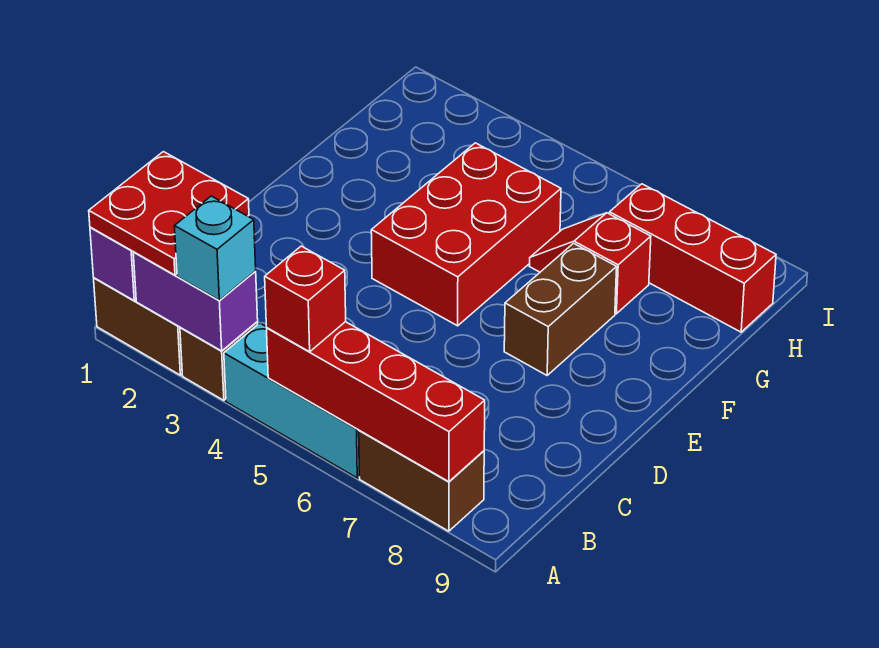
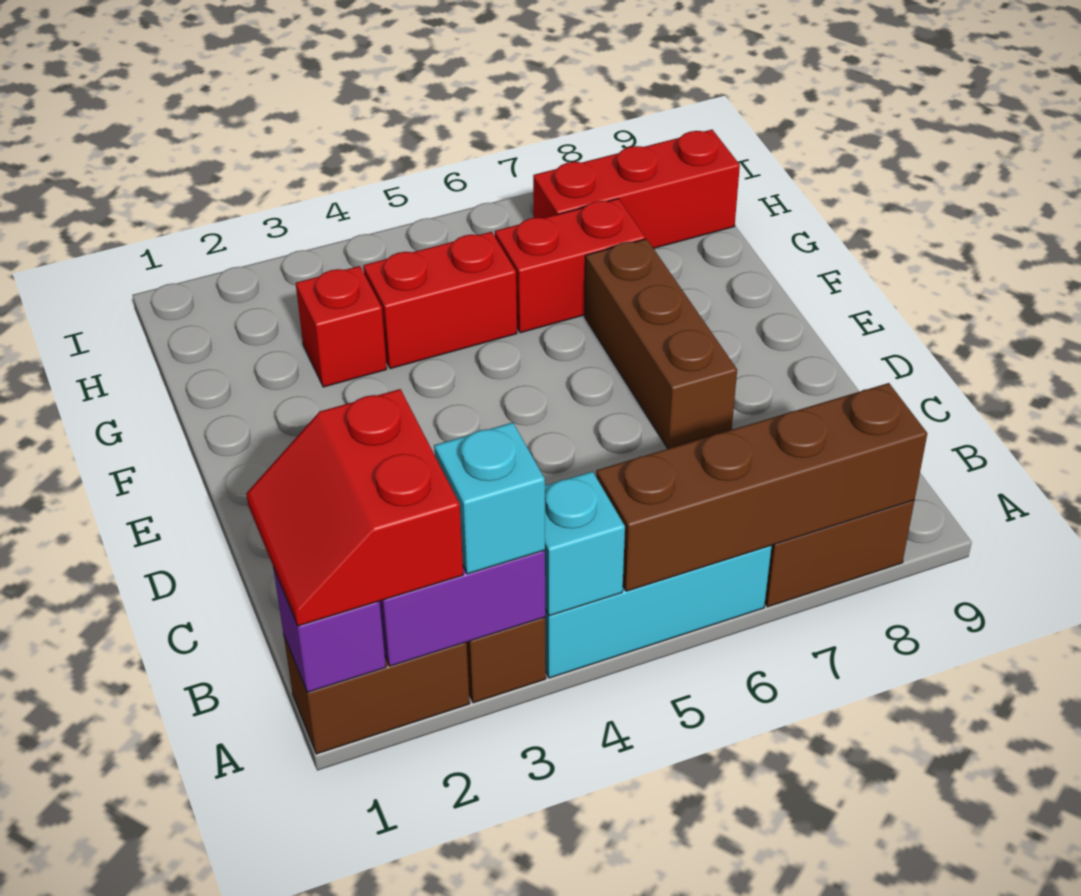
red plate A1:B2 level 3 -> red slope A1:B2 level 3 top 2
none -> cyan brick A4 level 2
red brick A5:A8 level 2 -> brown brick A5:A8 level 2
red brick A5 level 3 -> red brick G3 level 1
red brick E4:G5 level 1 -> red brick G4:G5 level 1
brown brick E7:F7 level 1 -> brown brick D7:F7 level 1
red slope G6:G7 level 1 top 7 -> red brick G6:G7 level 1

